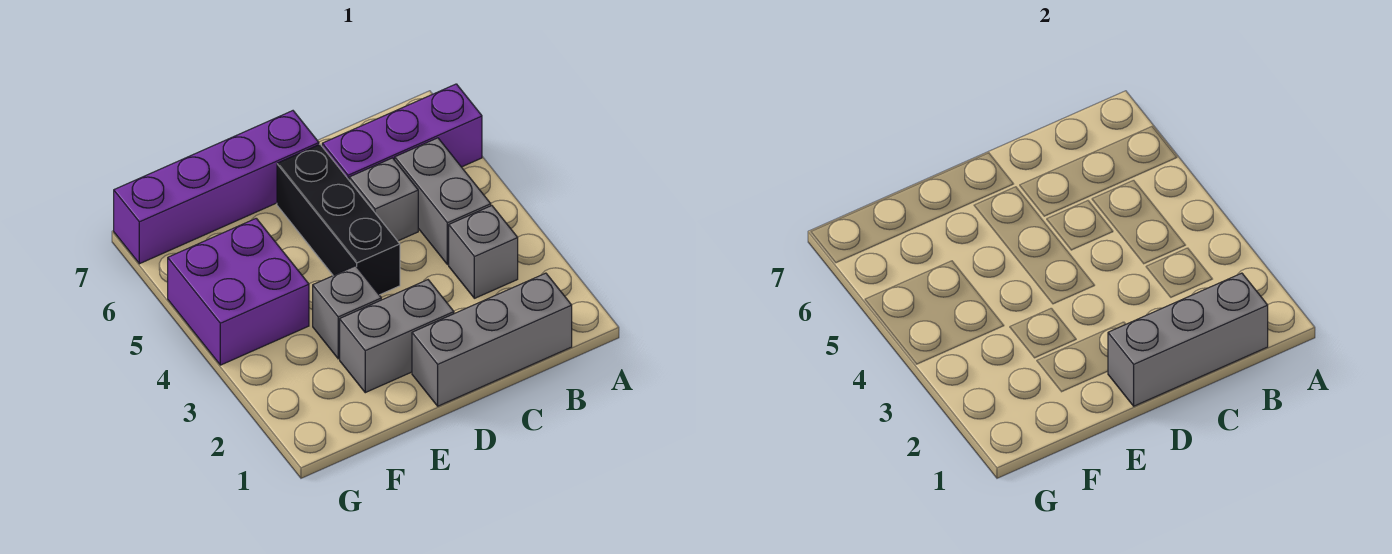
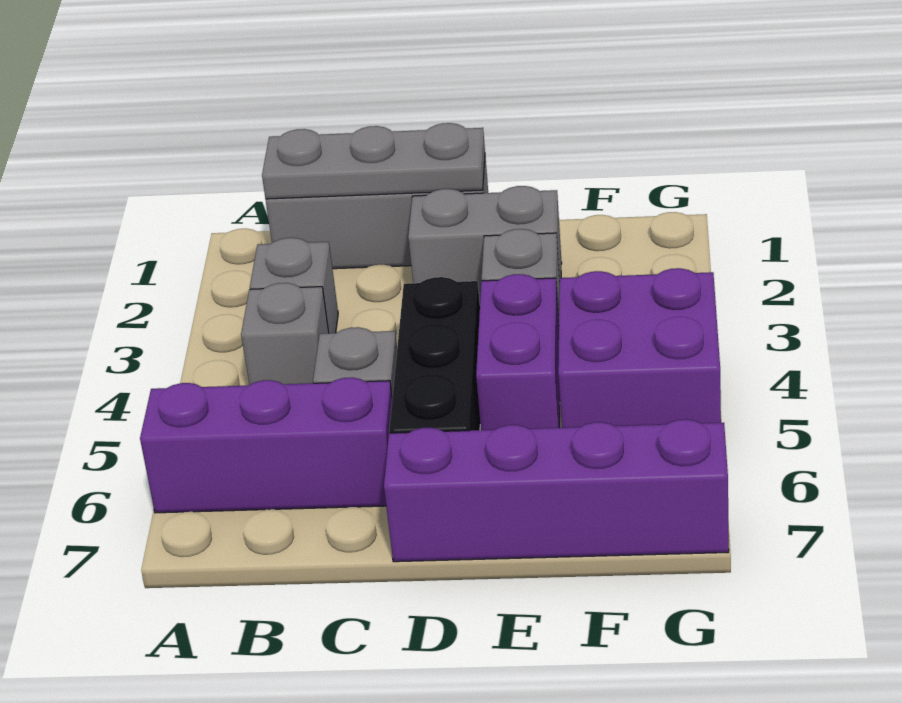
grey brick B1:D1 level 2 -> grey plate B1:D1 level 2
grey brick B4:B5 level 1 -> grey brick B4 level 1
none -> purple brick E4:E5 level 1

